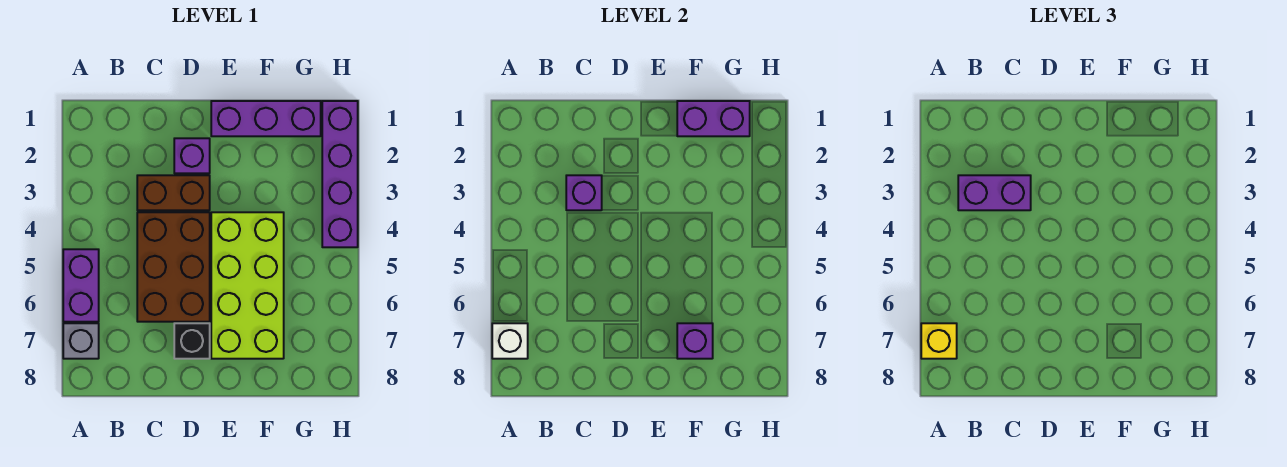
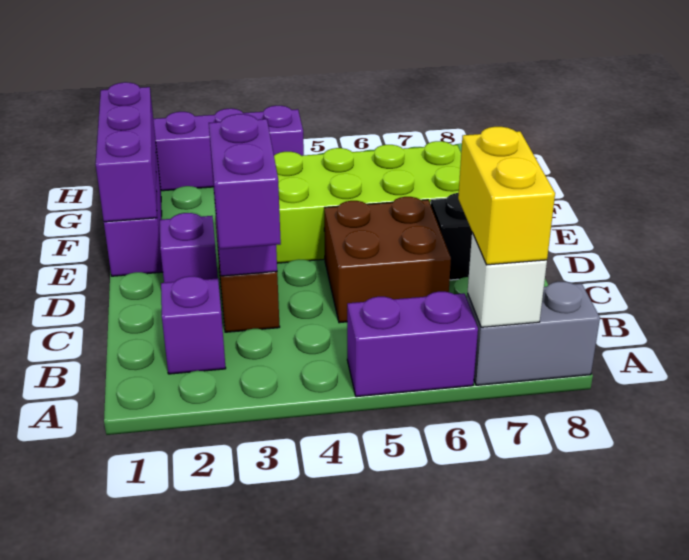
grey brick A7 level 1 -> grey brick A7:A8 level 1
yellow brick A7 level 3 -> yellow brick A7:B7 level 3
brown brick C4:D6 level 1 -> brown brick C5:D6 level 1
purple brick F1:G1 level 2 -> purple brick E1:G1 level 2
purple brick F7 level 2 -> purple brick B2 level 1

